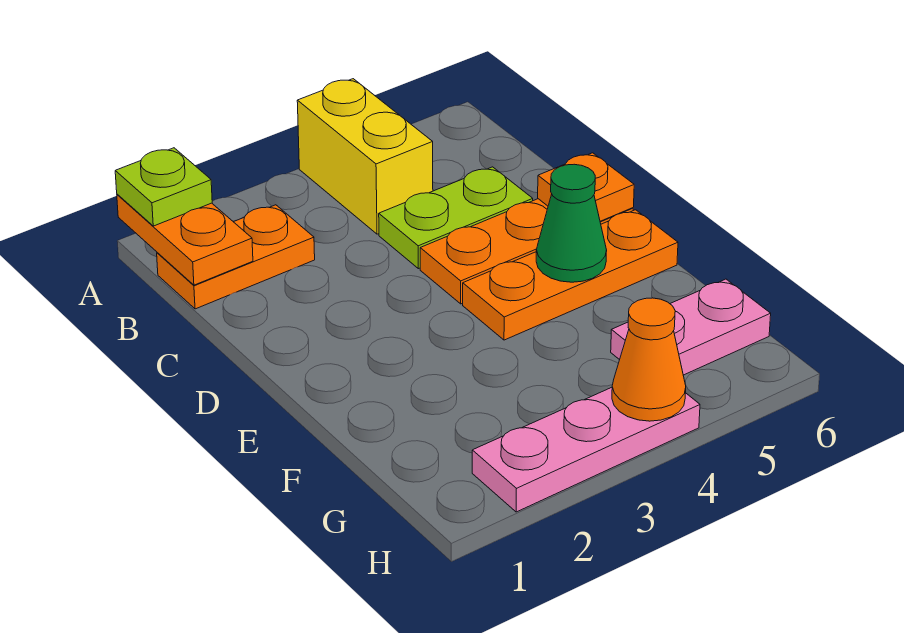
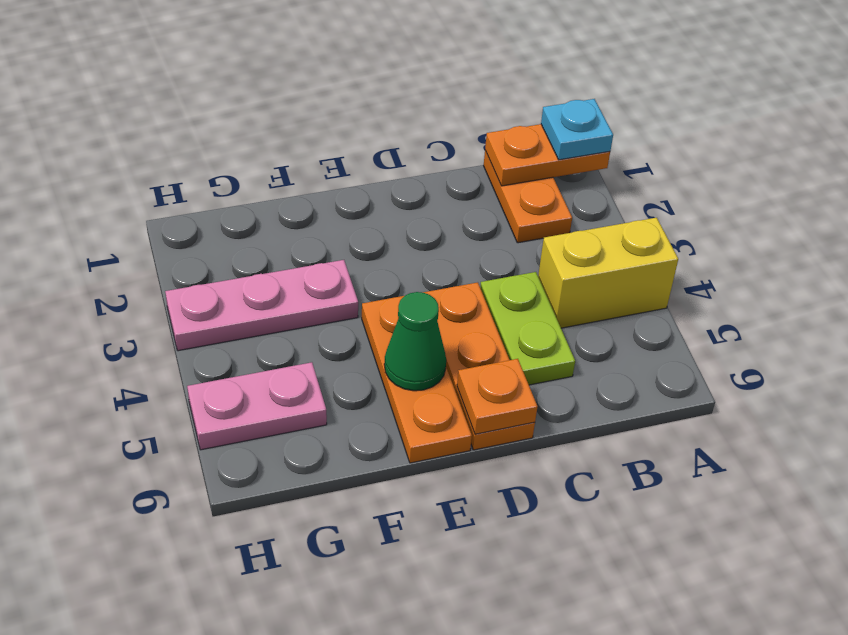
lime plate A1 level 3 -> cyan plate A1 level 3
pink plate G5:G6 level 1 -> pink plate G5:H5 level 1
pink plate H2:H4 level 1 -> pink plate F3:H3 level 1
orange cone H4 level 2 -> none

